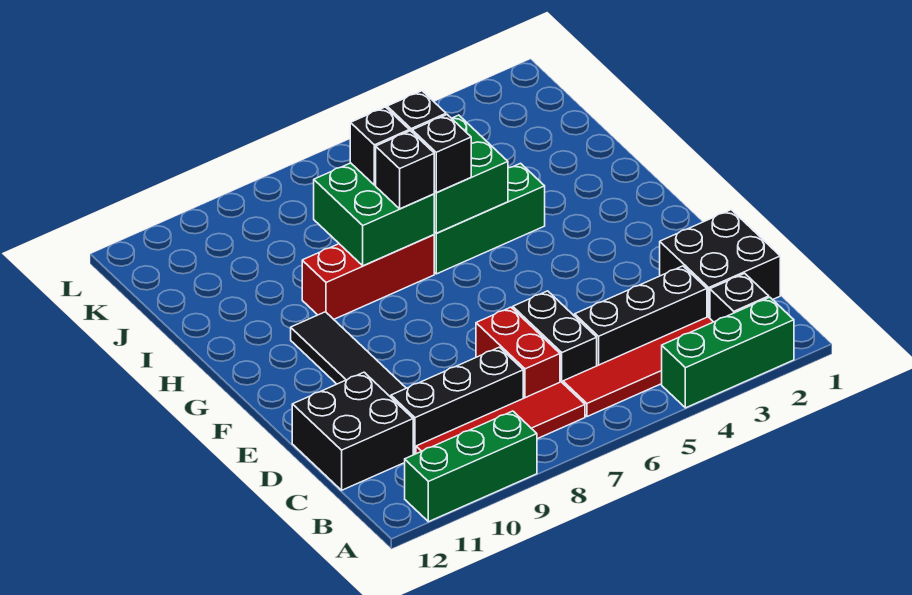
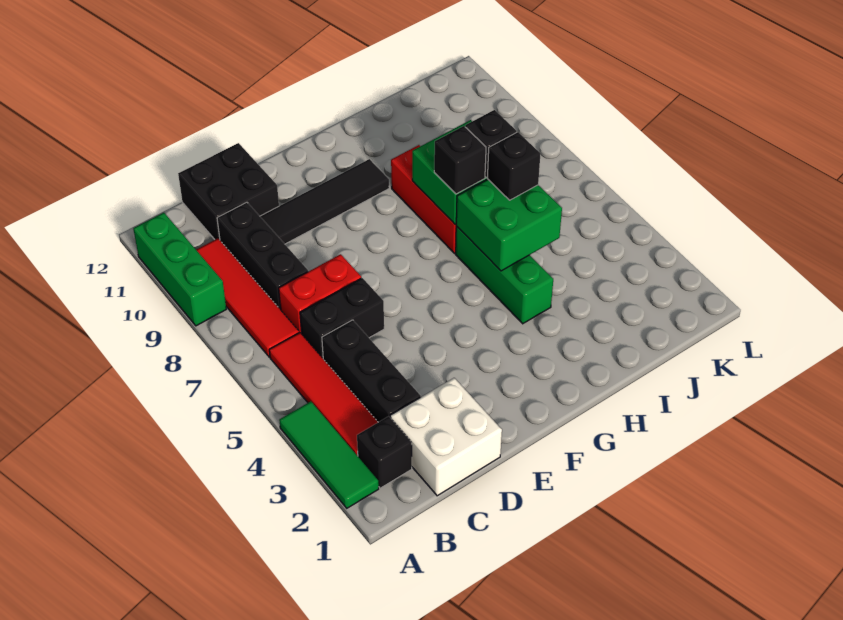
green brick A2:A4 level 1 -> green tile A2:A4 level 1
black brick C1:D2 level 1 -> white brick C1:D2 level 1
black brick H6 level 3 -> none

